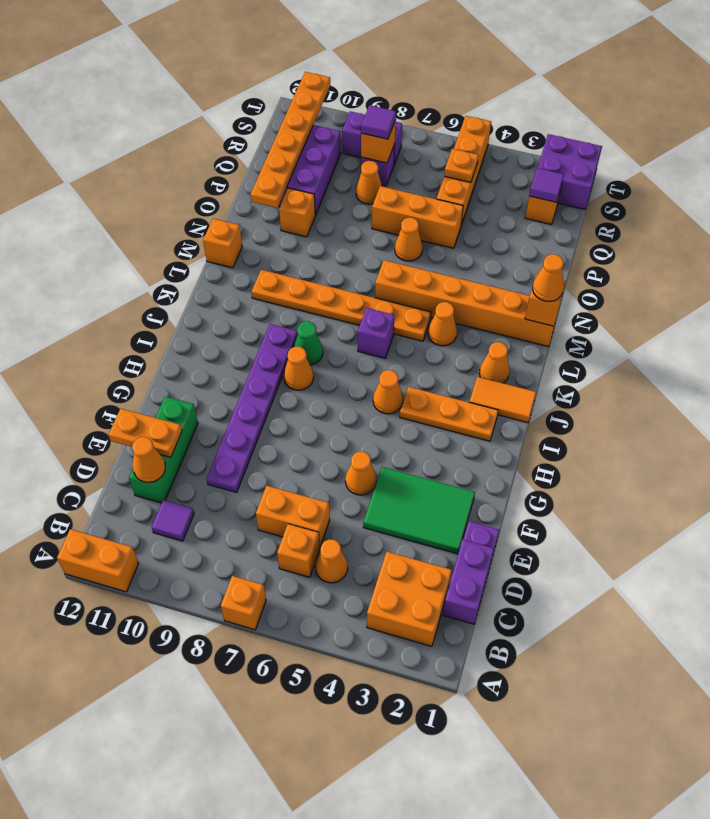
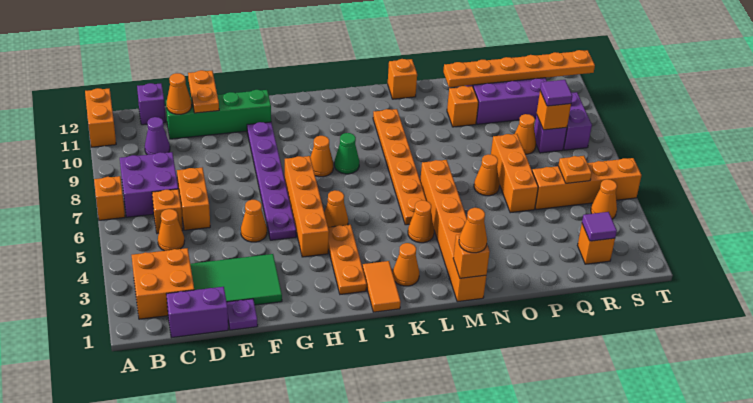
purple tile C10 level 1 -> purple cone C10 level 1
green brick D11:F11 level 1 -> green brick D11:G11 level 1
green tile E2:F4 level 1 -> green tile D2:F3 level 1
purple plate E9:J9 level 1 -> purple plate G5:G10 level 1
none -> orange brick H4:H7 level 1
purple brick K6 level 1 -> purple brick C12 level 1
purple brick S1:T2 level 1 -> purple brick B7:C8 level 1
none -> orange cone S4 level 1

